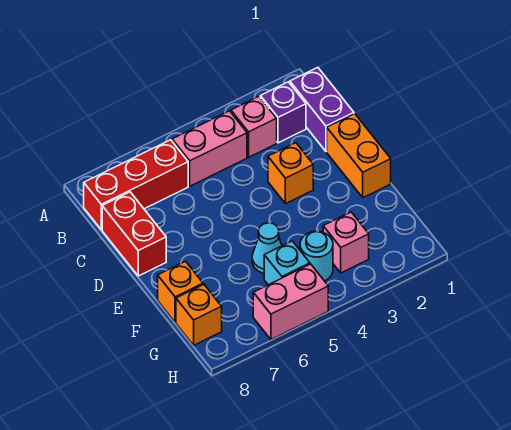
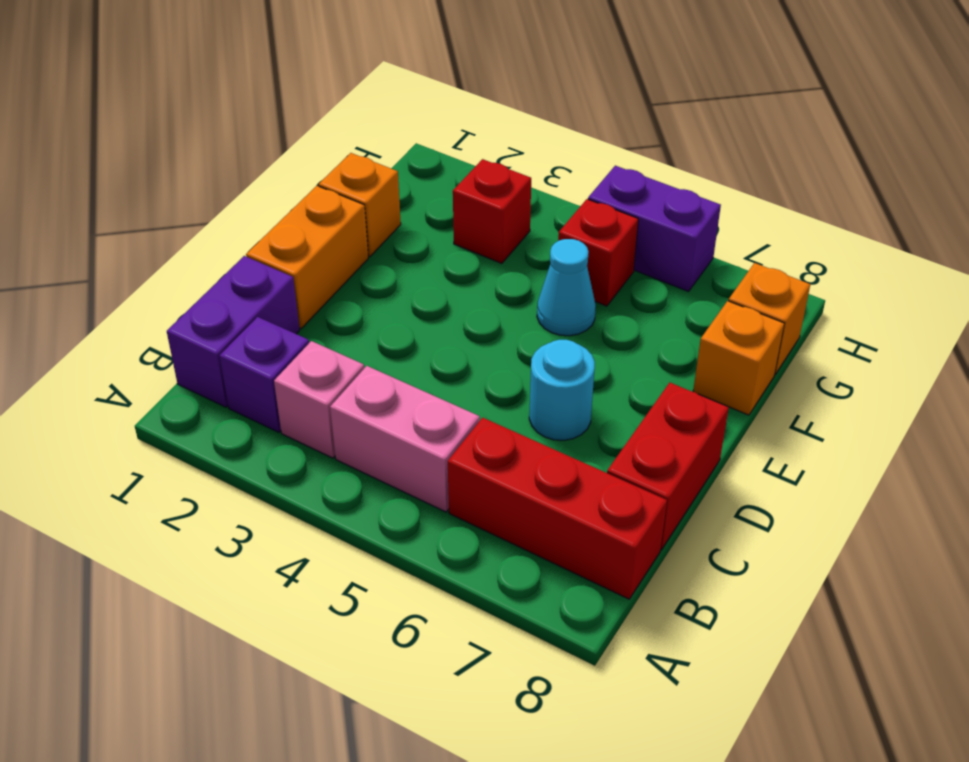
orange brick D3 level 1 -> orange brick F1 level 1
pink brick G3 level 1 -> red brick G3 level 1
cyan round brick G4 level 1 -> cyan round brick D6 level 1
cyan brick G5 level 1 -> red brick G5 level 1
pink brick H5:H6 level 1 -> purple brick H5:H6 level 1

